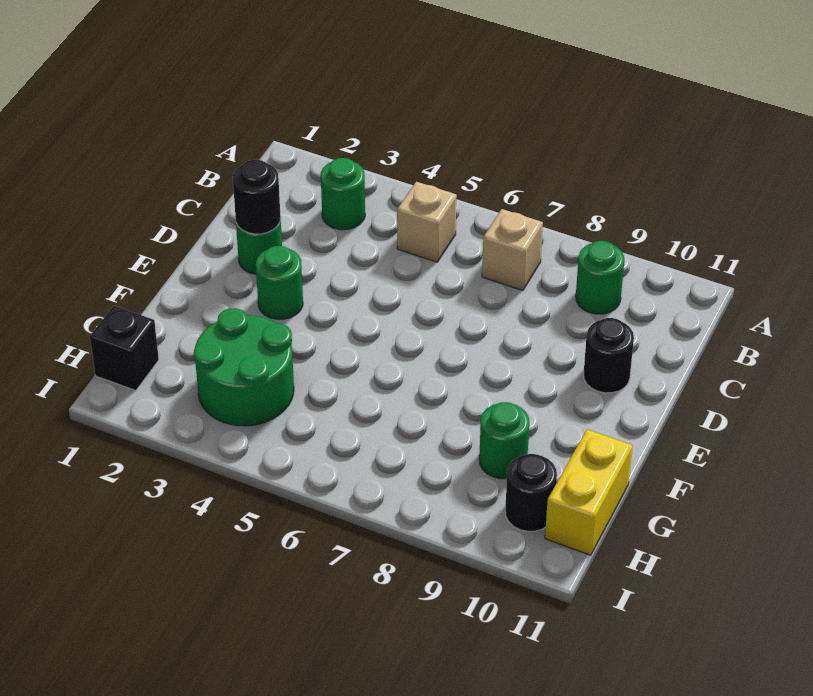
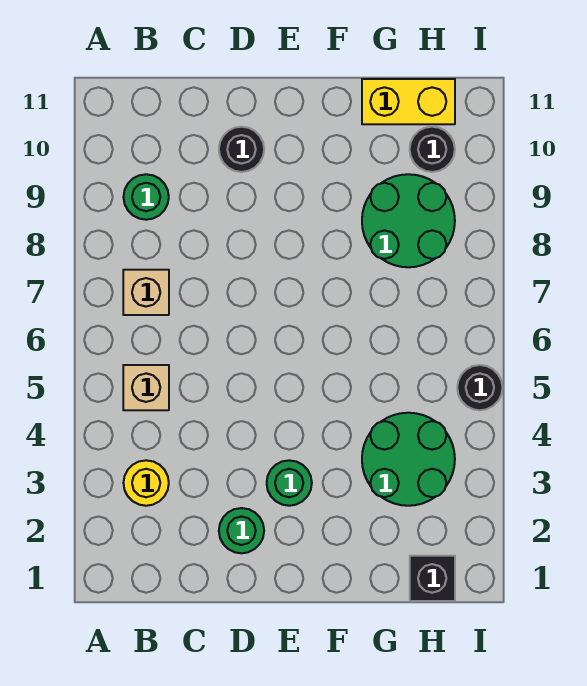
green round brick B3 level 1 -> yellow round brick B3 level 1
black round brick D2 level 2 -> black round brick I5 level 1
green round brick G9 level 1 -> green round brick G8:H9 level 1

